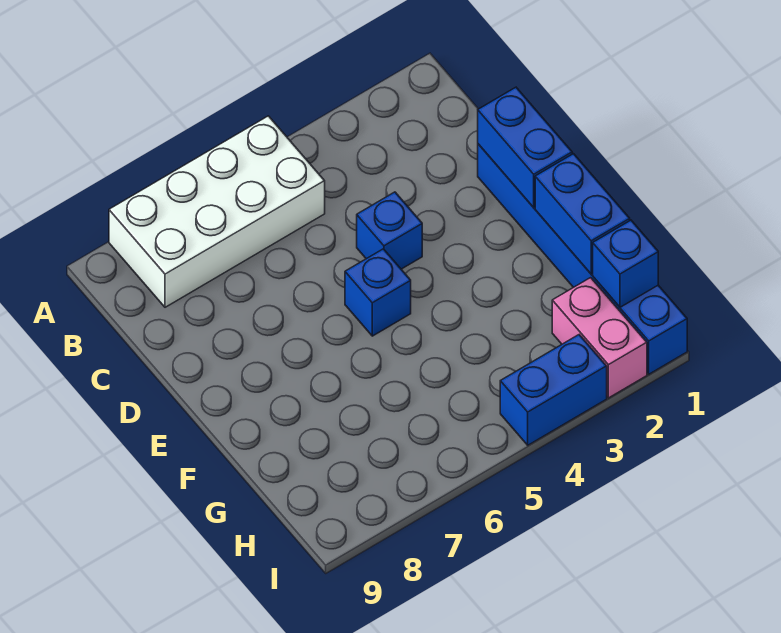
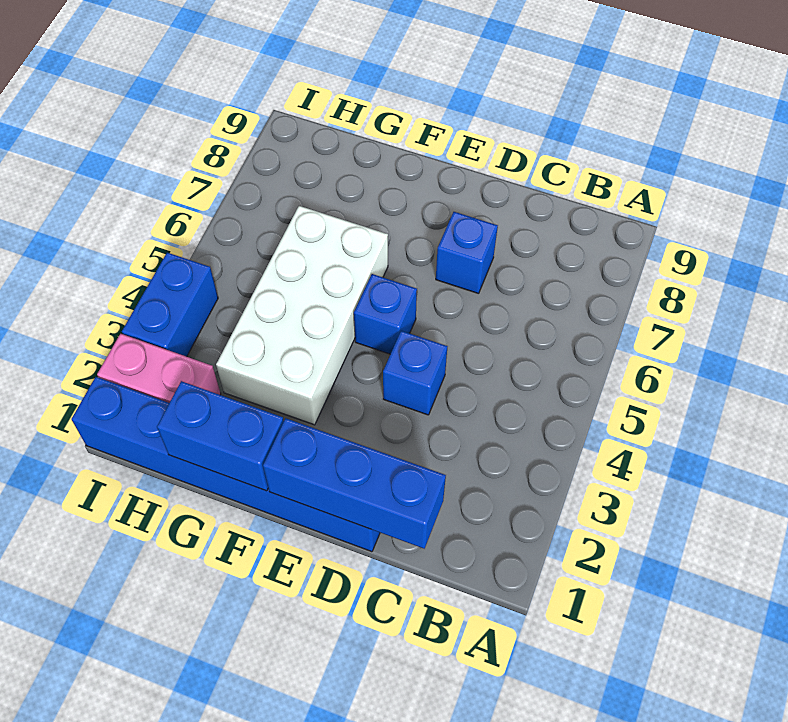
white brick A5:B8 level 1 -> white brick F3:G6 level 1
blue brick D1:E1 level 2 -> blue brick C1:E1 level 2
blue brick H1 level 2 -> blue brick D7 level 1

